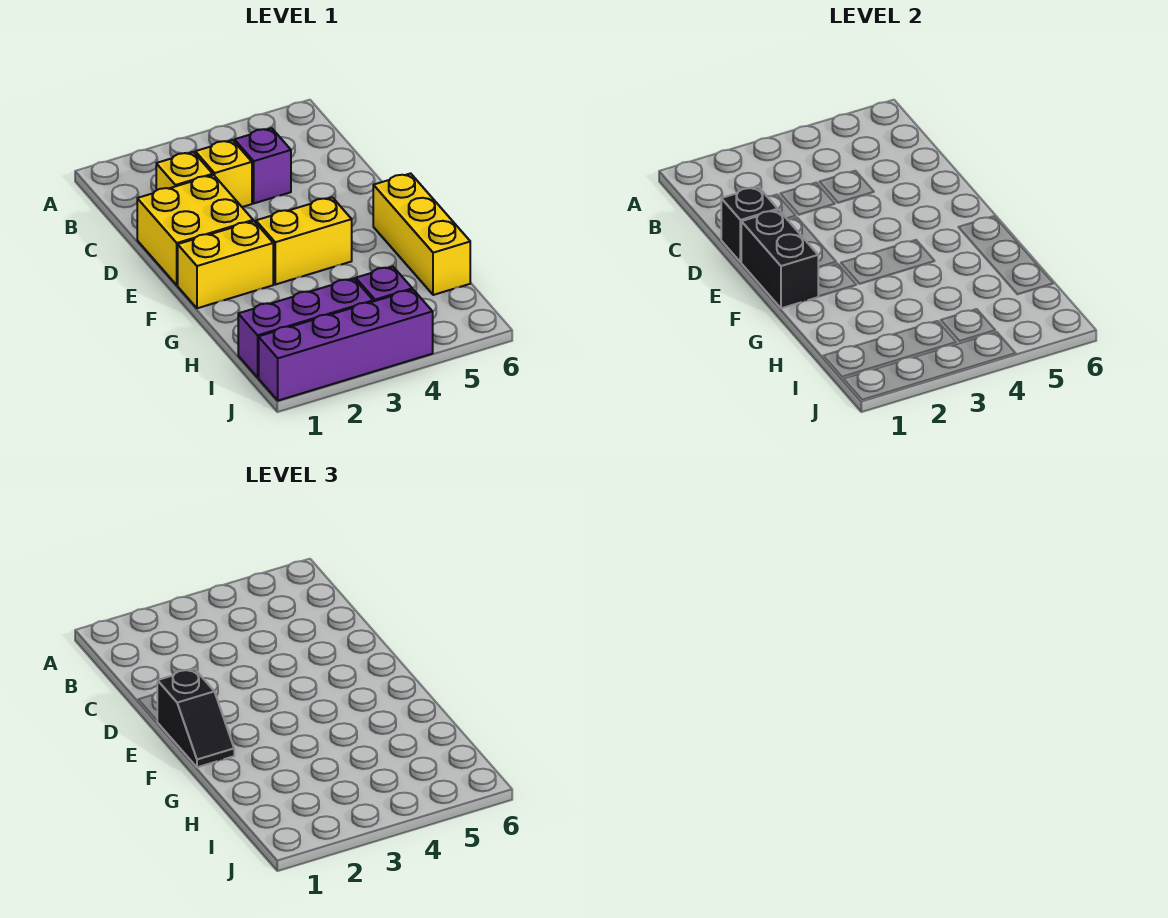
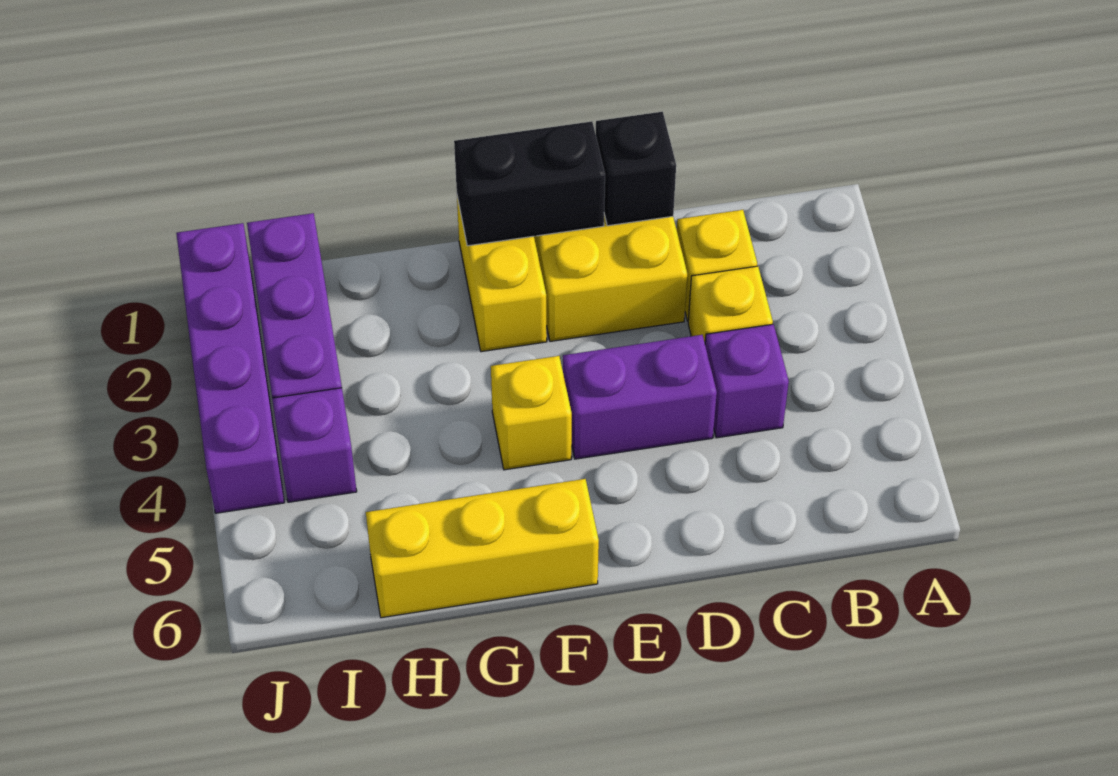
none -> purple brick D4:E4 level 1
black slope E1:F1 level 3 top E -> none
yellow brick F3:F4 level 1 -> yellow brick F4 level 1

